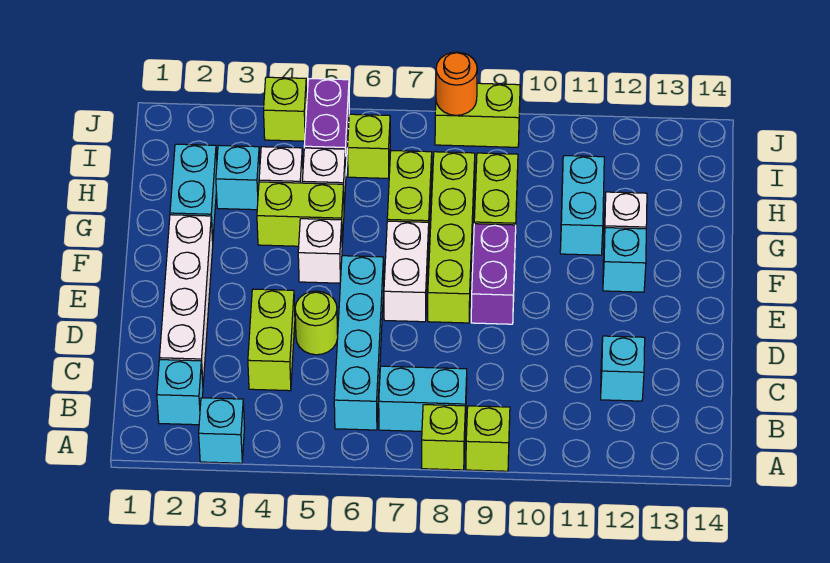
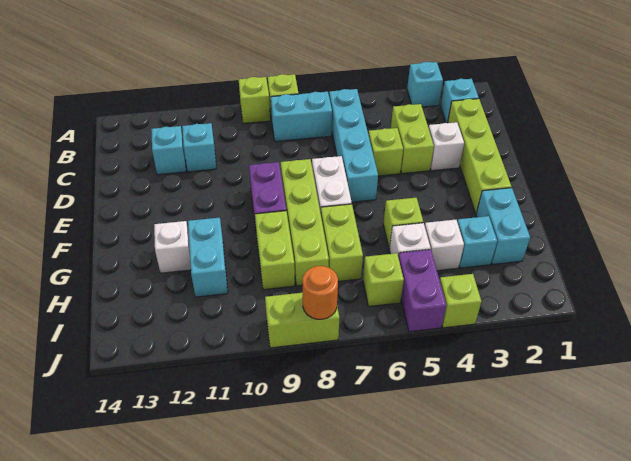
white brick C2:F2 level 1 -> lime brick C2:F2 level 1
lime round brick D5 level 1 -> lime brick D5 level 1
white brick F5 level 1 -> white brick D3 level 1
cyan brick F12 level 1 -> cyan brick C11 level 1
lime brick G4:G5 level 1 -> lime brick G5 level 1

